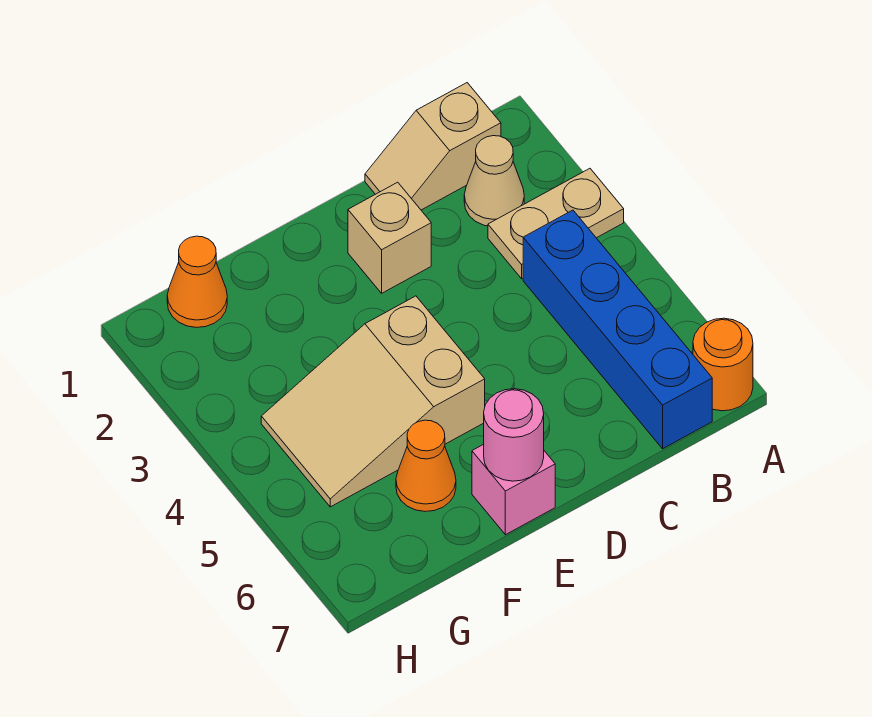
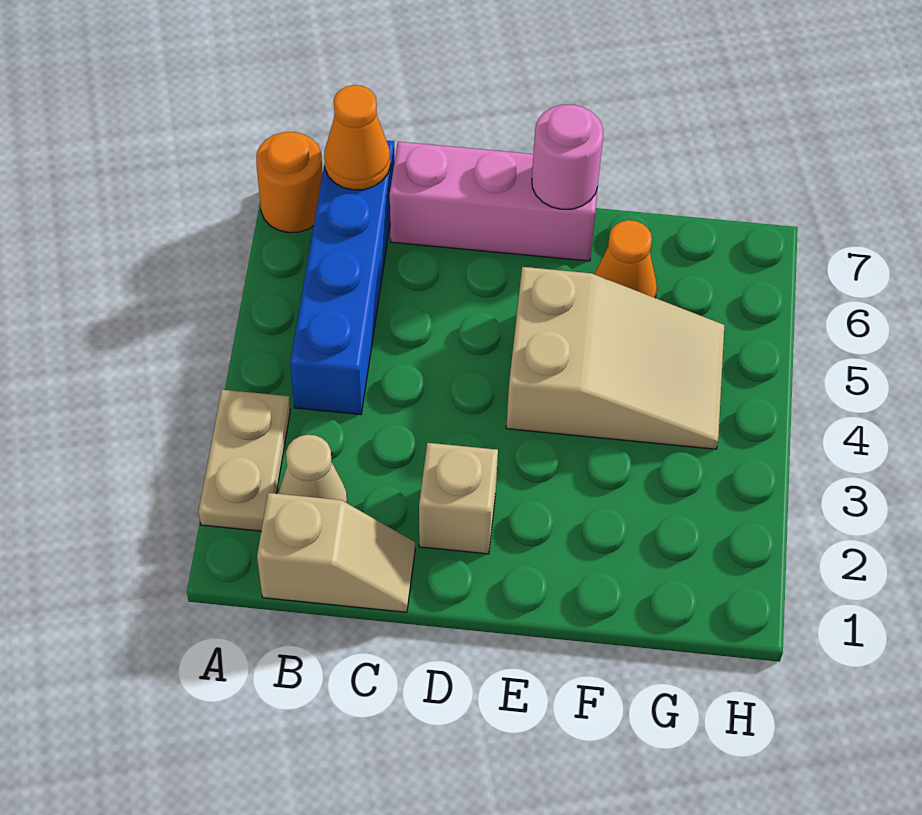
tan plate A3:B3 level 1 -> tan plate A2:A3 level 1
pink brick E7 level 1 -> pink brick C7:E7 level 1
orange cone G1 level 1 -> orange cone B7 level 2

